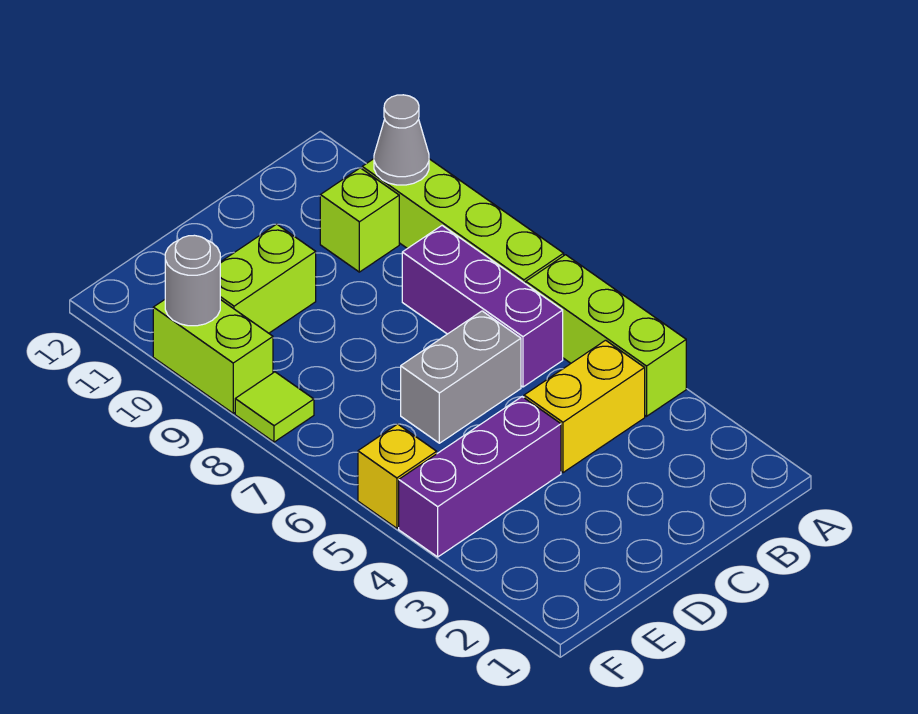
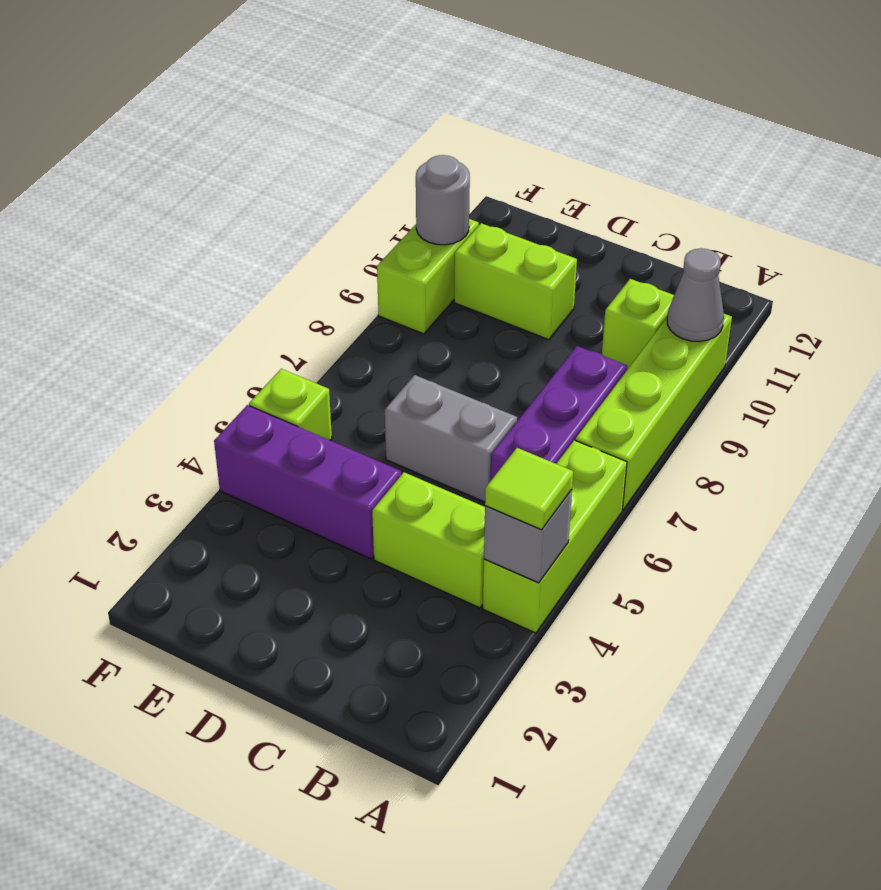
none -> grey brick A4 level 2
yellow brick B4:C4 level 1 -> lime brick B4:C4 level 1
yellow brick F5 level 1 -> lime brick F5 level 1
lime tile F8 level 1 -> lime tile A4 level 3

